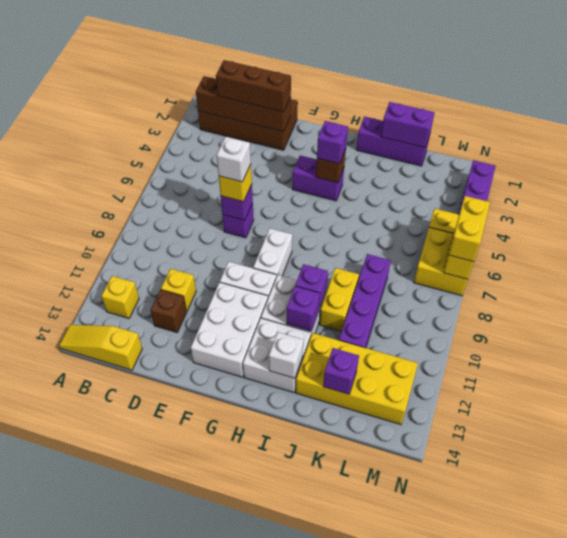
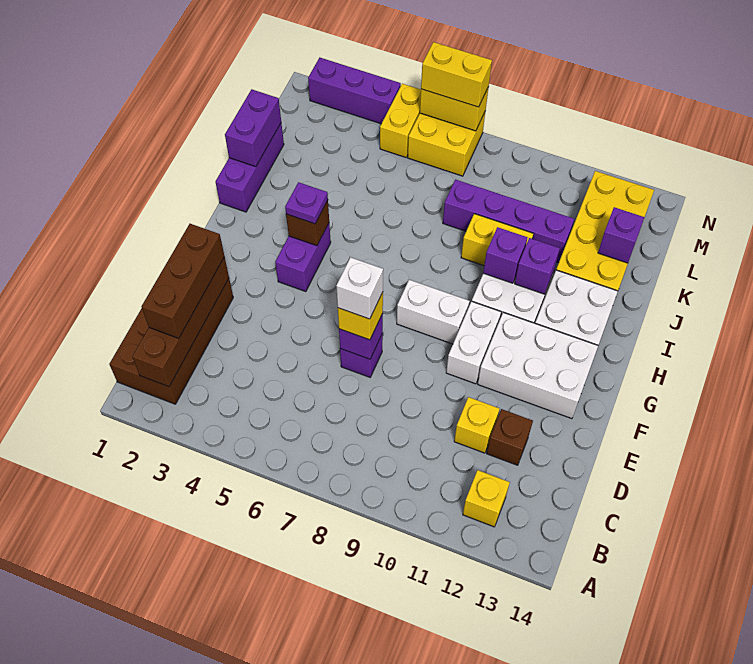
yellow slope A14:C14 level 1 top C -> none
purple brick H4 level 3 -> purple plate H4 level 3
white brick I13 level 2 -> none

